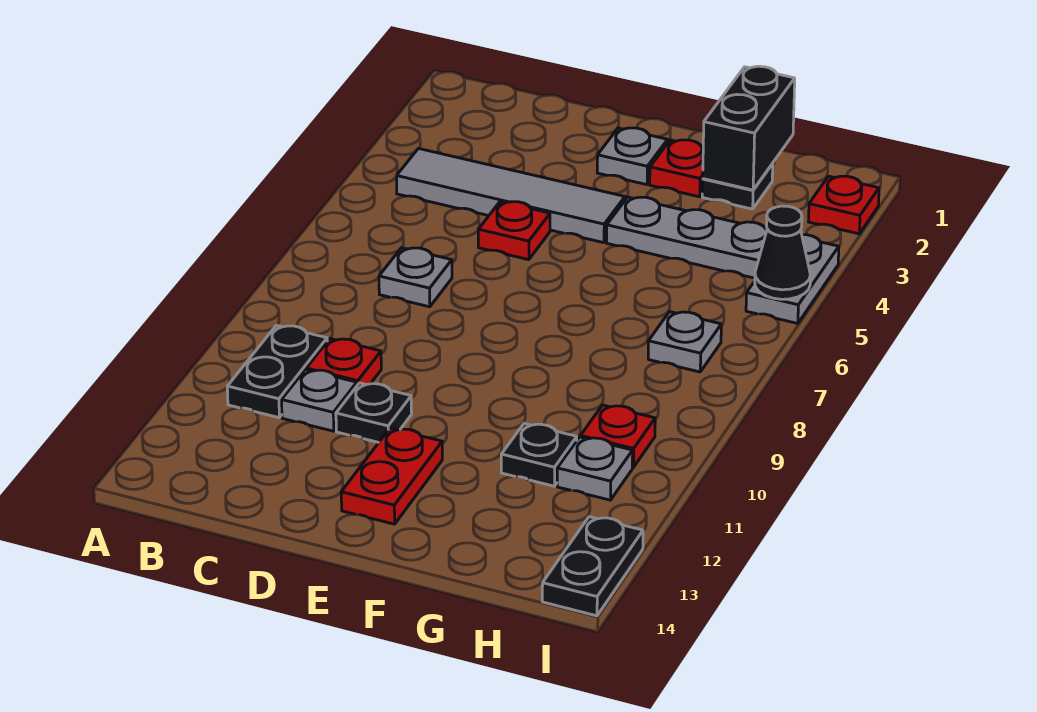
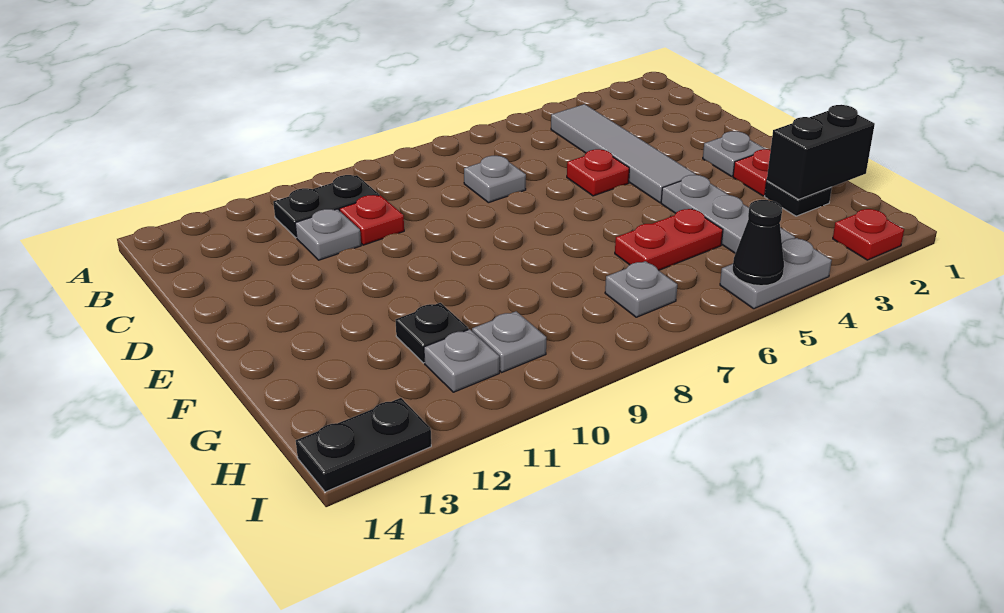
black plate D11 level 1 -> none
red plate E12:E13 level 1 -> red plate G5:G6 level 1
red plate H10 level 1 -> grey plate H10 level 1

